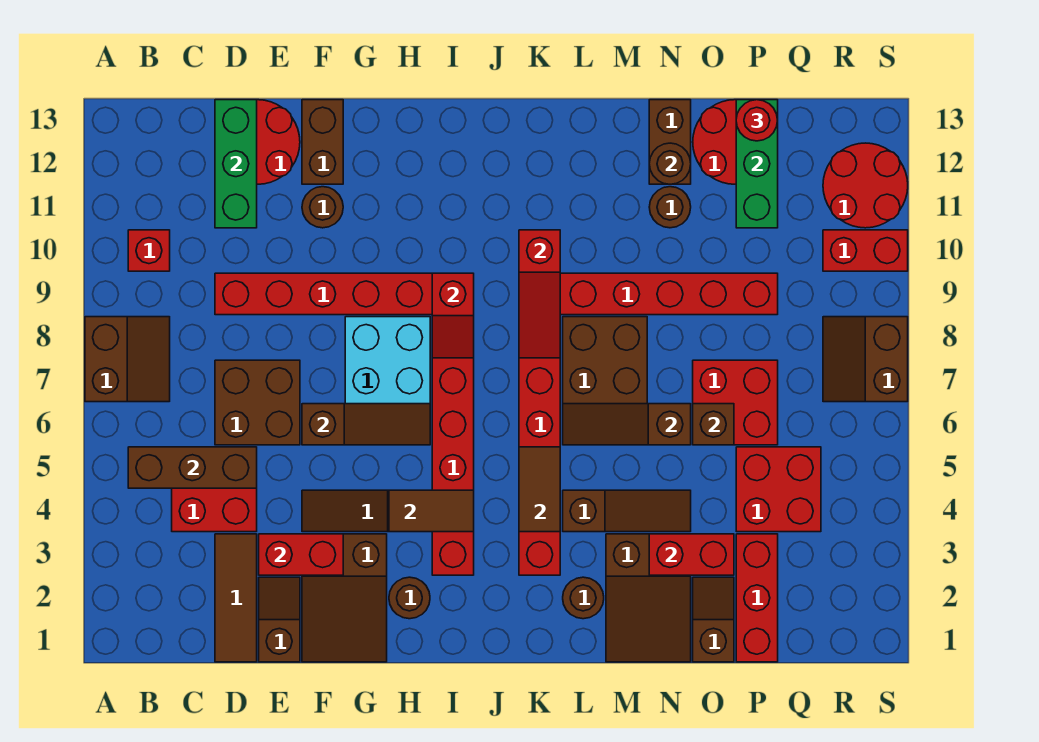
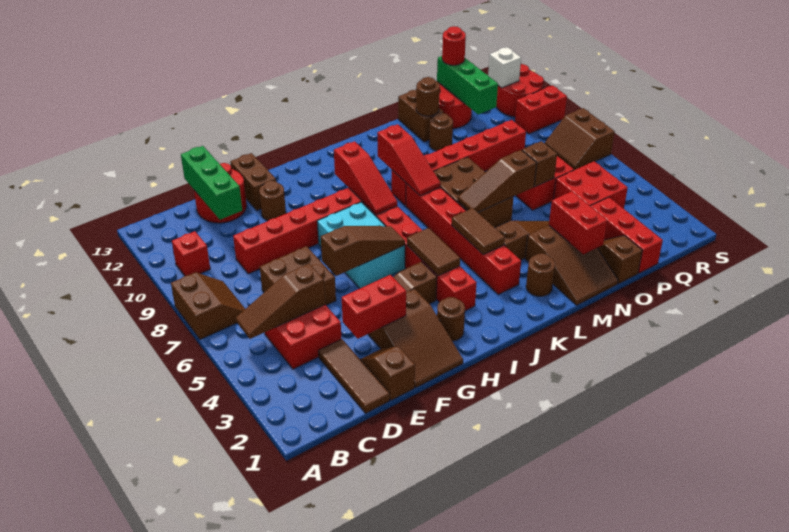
brown brick B5:D5 level 2 -> brown slope B5:D5 level 2 top D
brown tile H4:I4 level 2 -> brown tile I4:I5 level 2
red slope I8:I9 level 2 top 9 -> red slope I8:I10 level 2 top 10
red brick N3:O3 level 2 -> red brick N2:N3 level 2
none -> white brick R12 level 2

